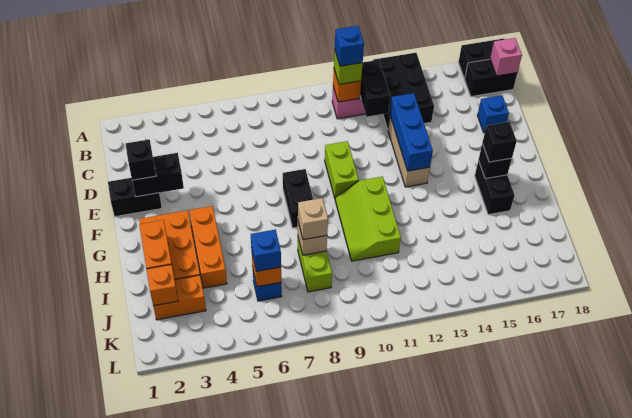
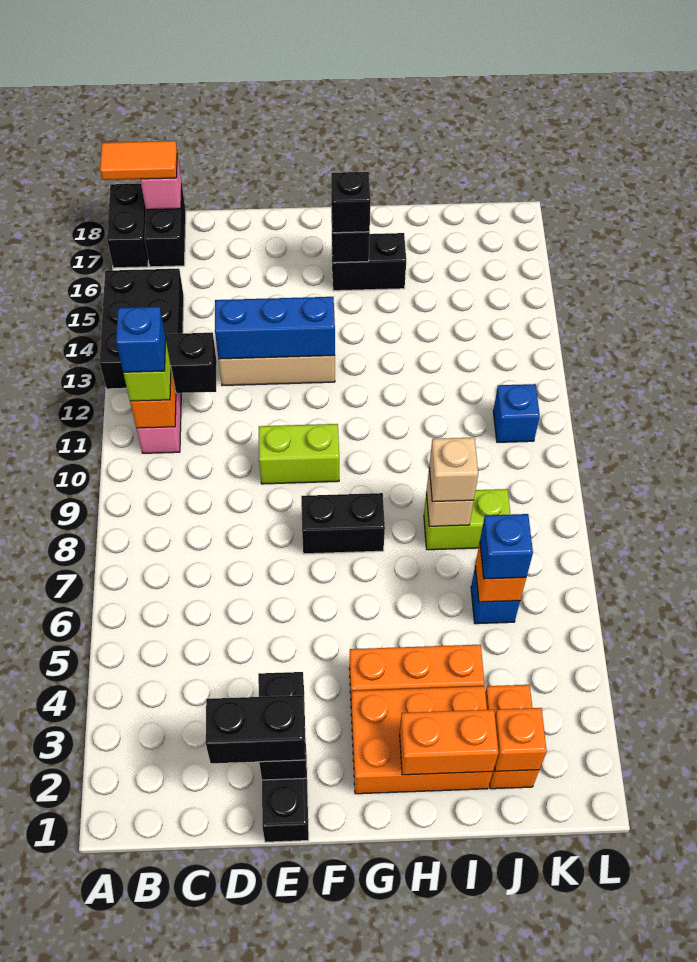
black brick A13:C14 level 1 -> black brick A13:B15 level 1
none -> orange tile A18:B18 level 3
blue brick D17 level 1 -> blue brick K11 level 1
black brick E2 level 3 -> black brick D2:E2 level 3
lime slope G10:I11 level 1 top 11 -> none

